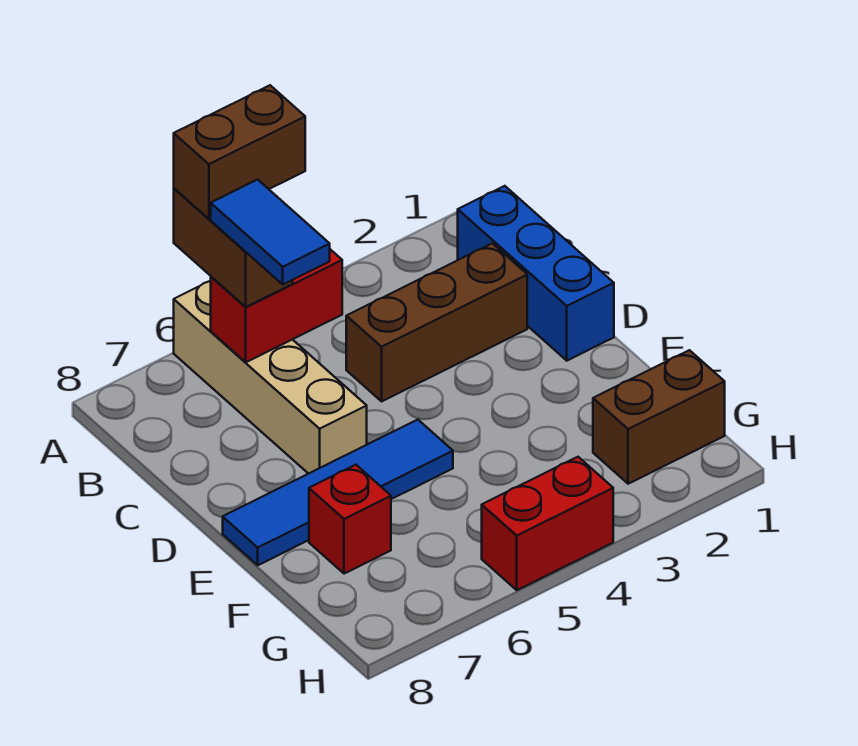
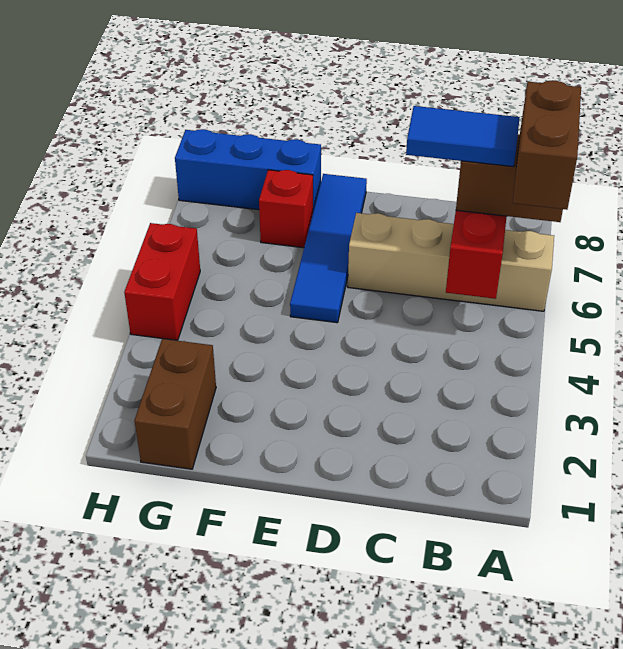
blue brick B1:D1 level 1 -> blue brick F8:H8 level 1
brown brick C2:C4 level 1 -> none

